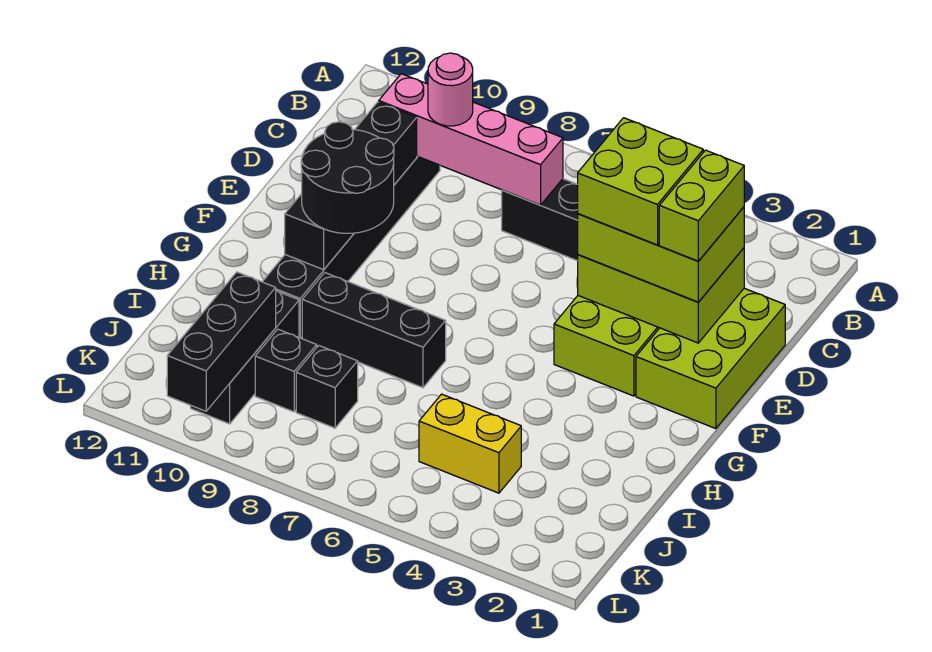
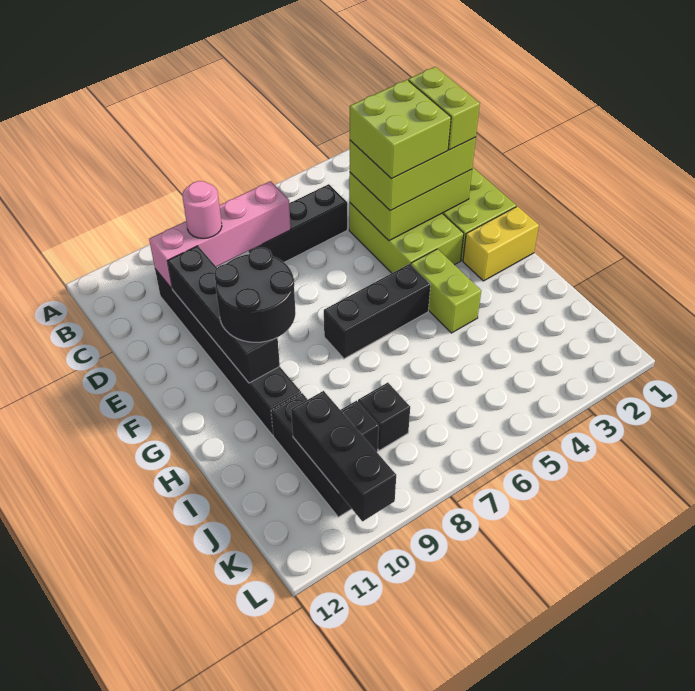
none -> lime brick G4:H4 level 1
black brick H7:H9 level 1 -> black brick G5:G7 level 1
yellow brick J4:J5 level 1 -> yellow brick G1:G2 level 1

